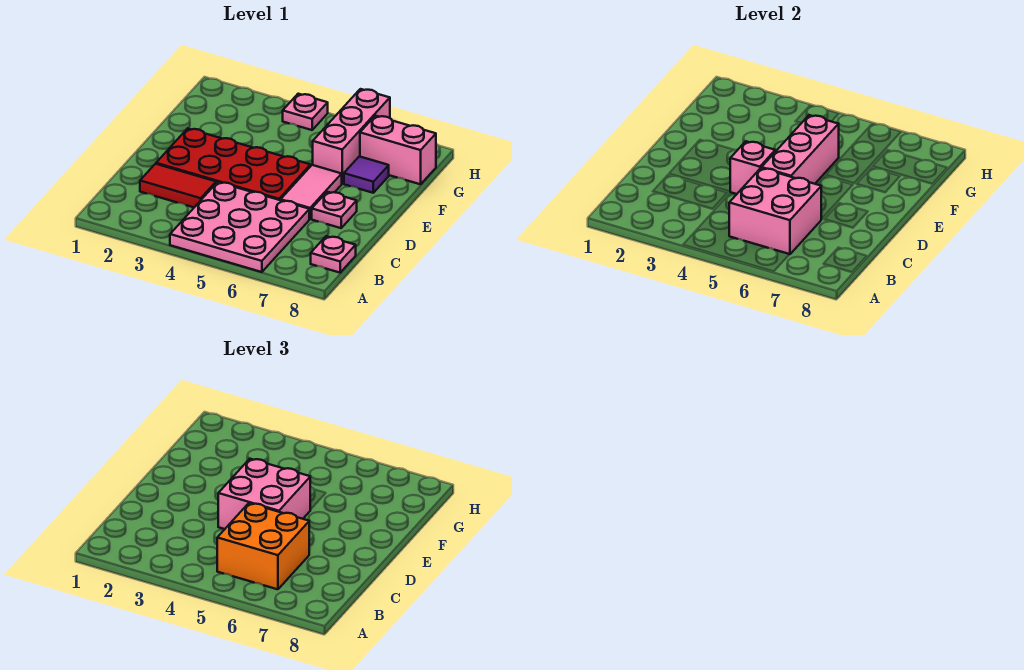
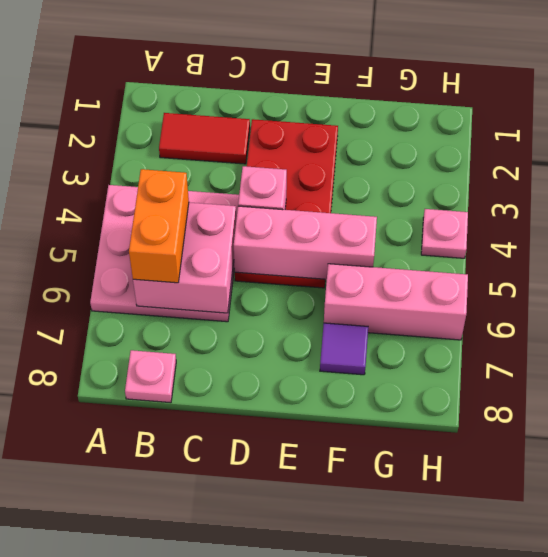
orange brick B5:C6 level 3 -> orange brick B5:B6 level 3
red tile C2:C3 level 1 -> red tile B2:C2 level 1
pink brick D4:E5 level 3 -> none
pink tile D6:E6 level 1 -> none
pink plate D7 level 1 -> none
pink brick G7:G8 level 1 -> none

